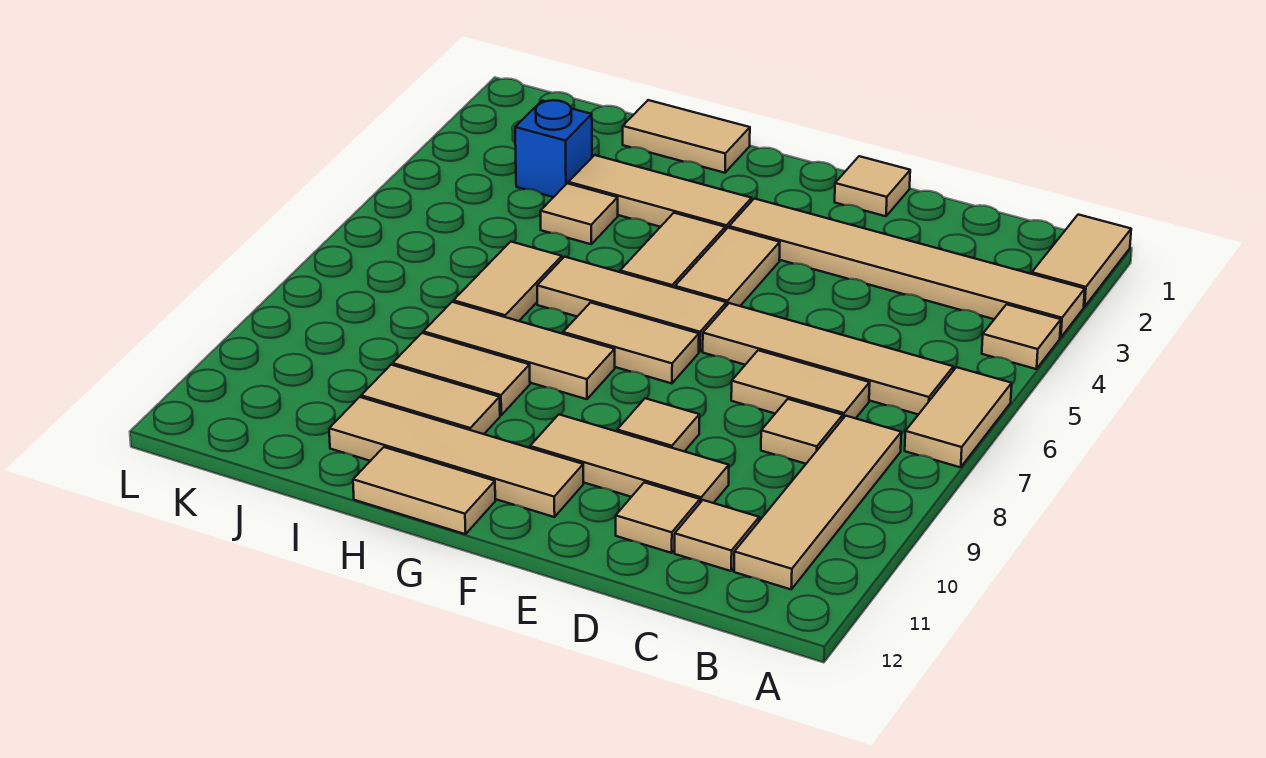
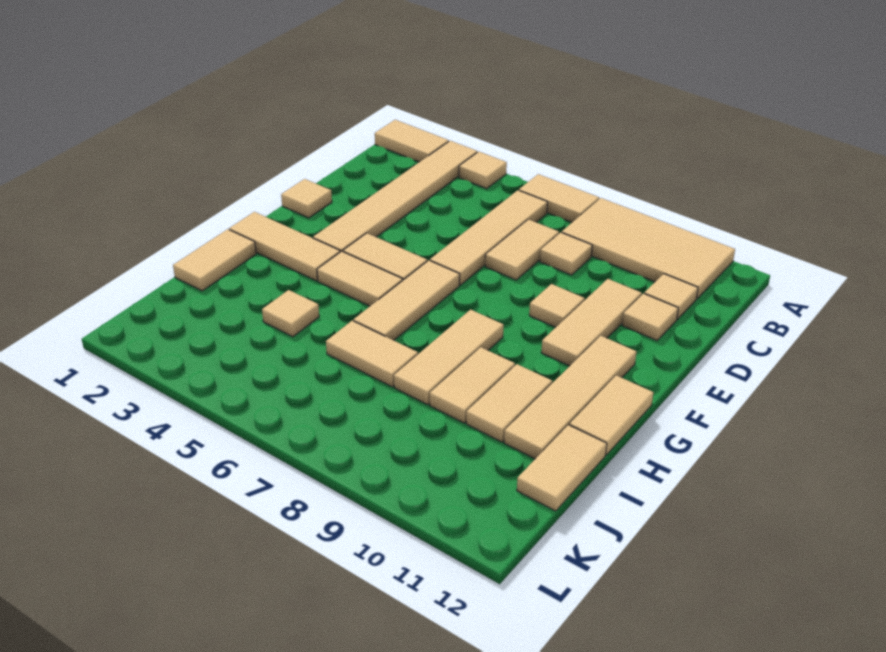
tan tile B8:B11 level 1 -> tan tile A8:B11 level 1
tan tile F7:G7 level 1 -> tan tile I12:J12 level 1
tan tile G3:I3 level 1 -> tan tile G1:G3 level 1
blue brick J3 level 1 -> none

